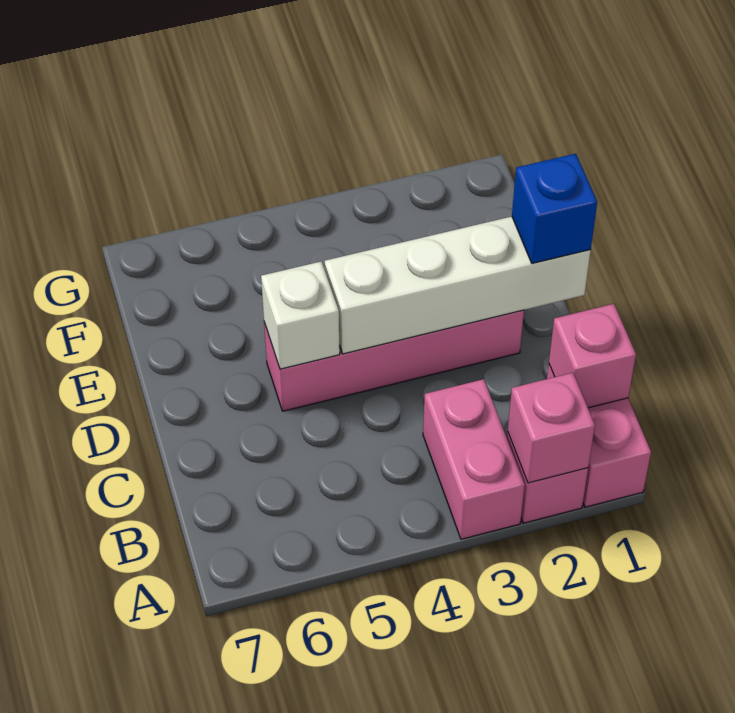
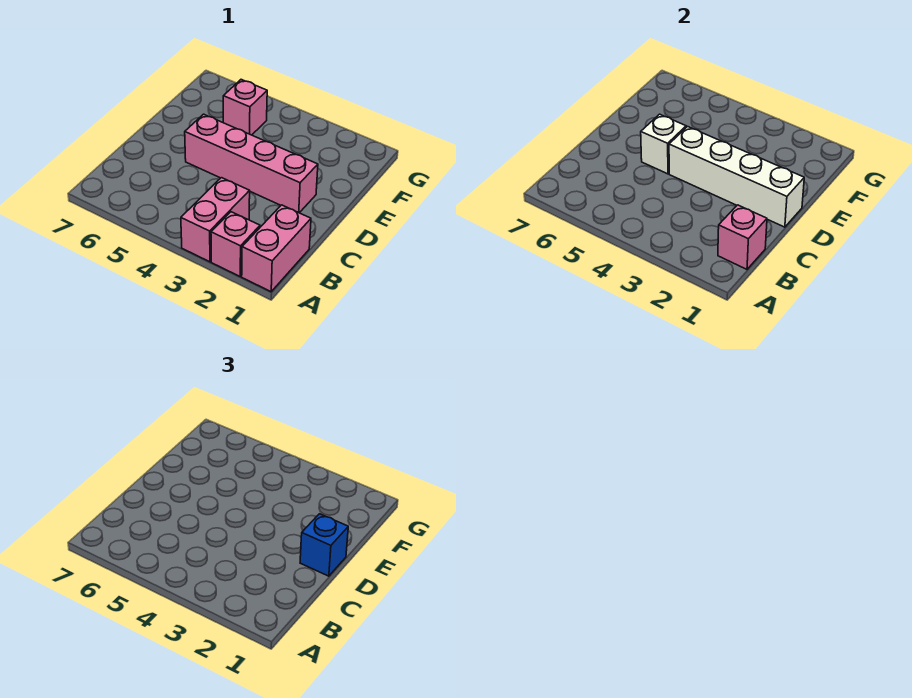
pink brick A2 level 2 -> pink brick F5 level 1

